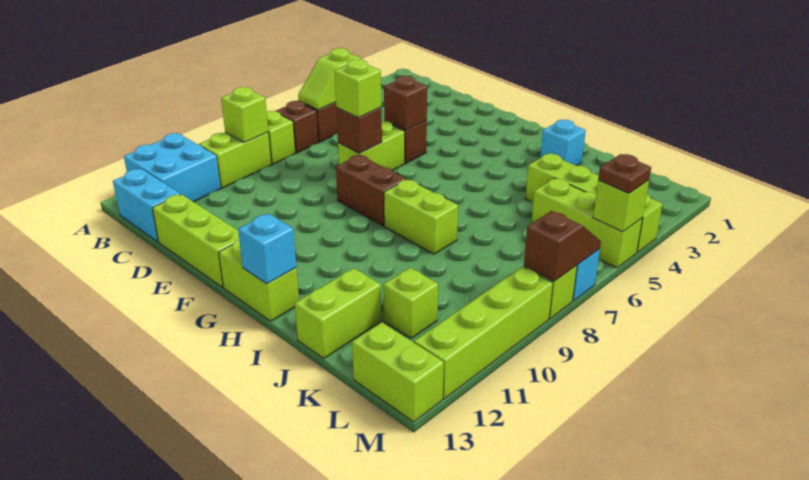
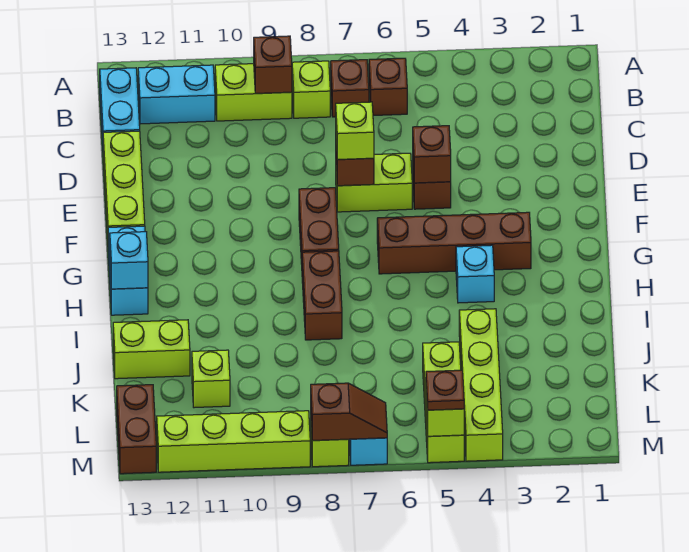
cyan brick A11:B12 level 1 -> cyan brick B11:B12 level 1
lime slope B5:B6 level 2 top 5 -> none
lime brick B9 level 2 -> brown brick B9 level 2
none -> brown brick G3:G6 level 1
lime brick G13:H13 level 1 -> cyan brick G13:H13 level 1
lime brick H8:I8 level 1 -> brown brick H8:I8 level 1
cyan brick I2 level 1 -> cyan brick H4 level 1
lime brick L13:M13 level 1 -> brown brick L13:M13 level 1

